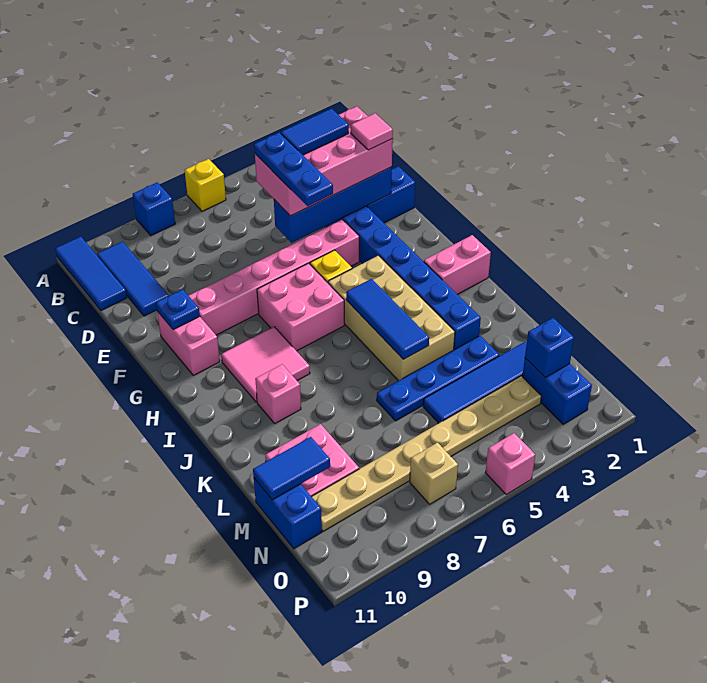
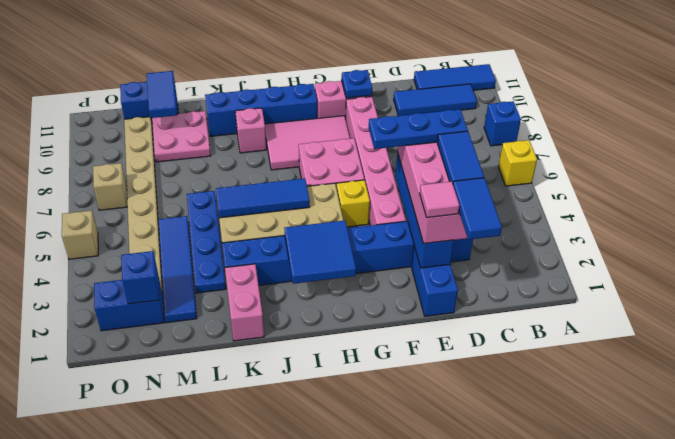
none -> blue tile D1:D2 level 4
none -> blue tile H2:I3 level 2
pink tile H8:I9 level 1 -> pink tile G8:I9 level 1
none -> blue brick H10:K10 level 1
pink brick I1:I2 level 1 -> pink brick K1:K2 level 1
pink brick P5 level 1 -> tan brick P5 level 1

